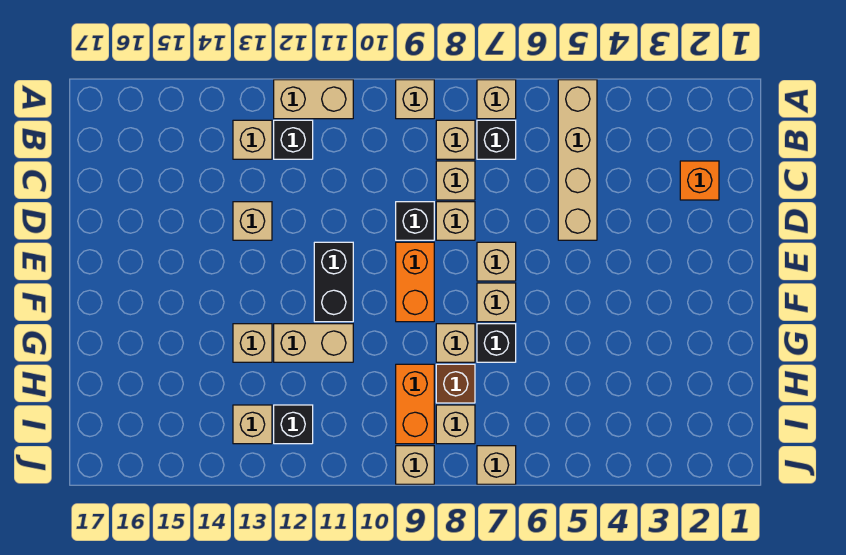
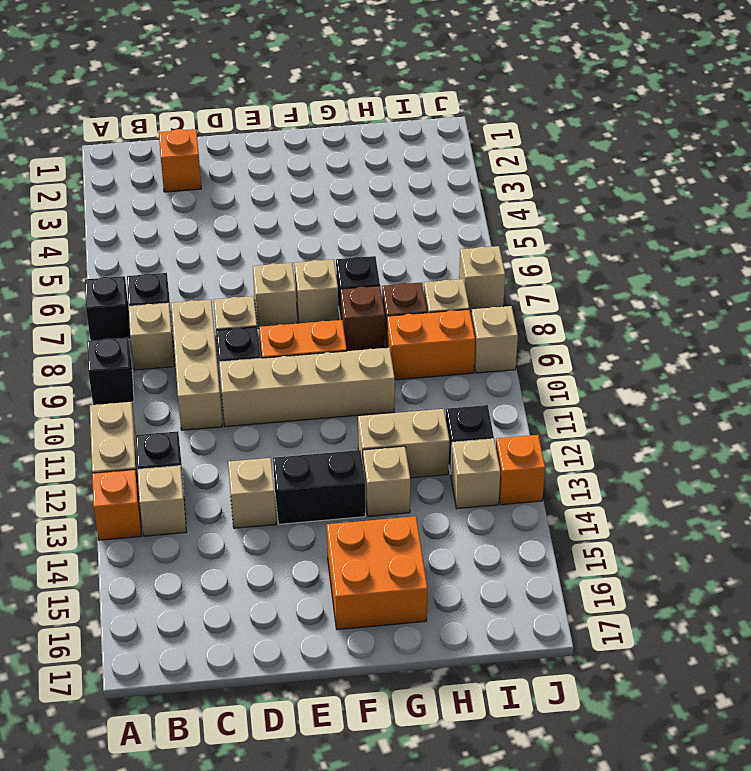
tan brick A5:D5 level 1 -> tan brick D10:G10 level 1
tan brick A7 level 1 -> black brick A7 level 1
tan brick A9 level 1 -> black brick A9 level 1
none -> orange brick A13 level 1
tan brick C8 level 1 -> tan brick C8:C10 level 1
black brick E11:F11 level 1 -> black brick E13:F13 level 1
none -> orange brick F15:G16 level 1
tan brick G8 level 1 -> brown brick G8 level 1
tan brick G11:G12 level 1 -> tan brick G12:H12 level 1
none -> orange brick J13 level 1

